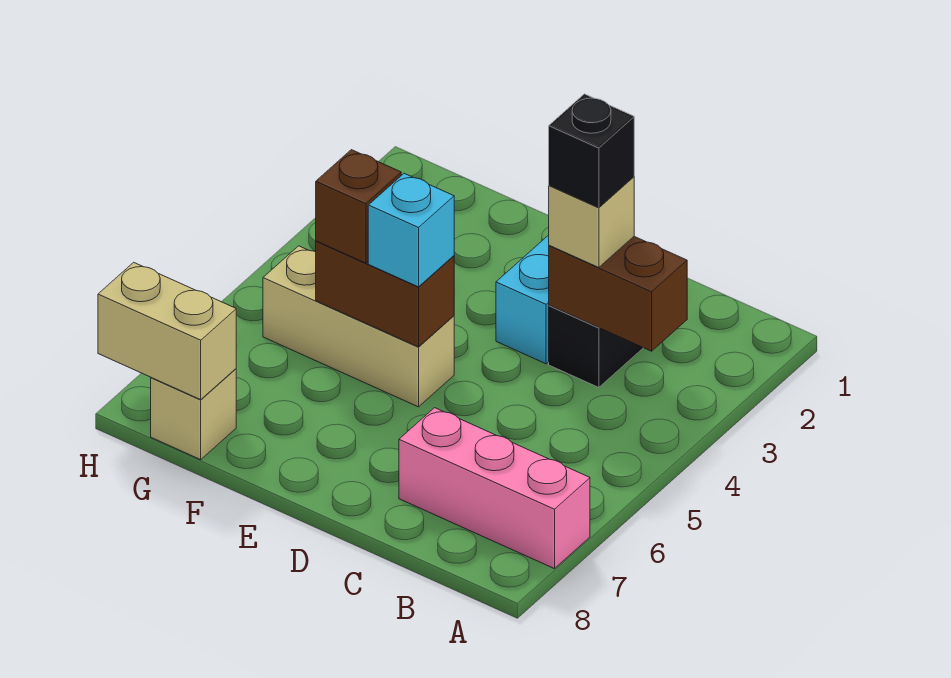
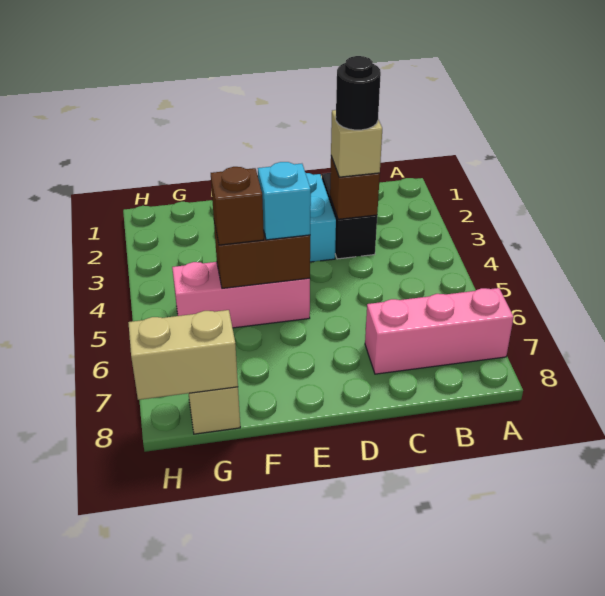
brown brick B3:C3 level 2 -> brown brick C3 level 2
black brick C3 level 4 -> black round brick C3 level 4
tan brick E5:G5 level 1 -> pink brick E5:G5 level 1

